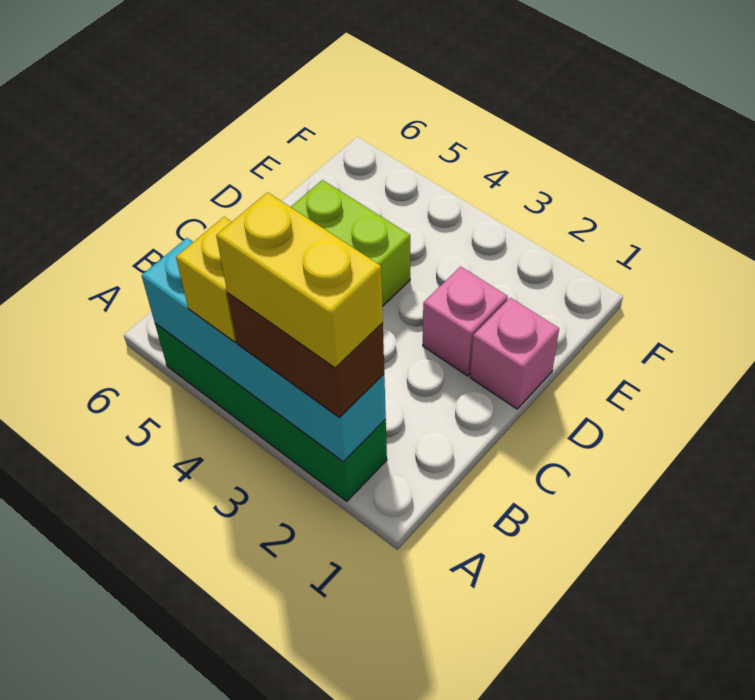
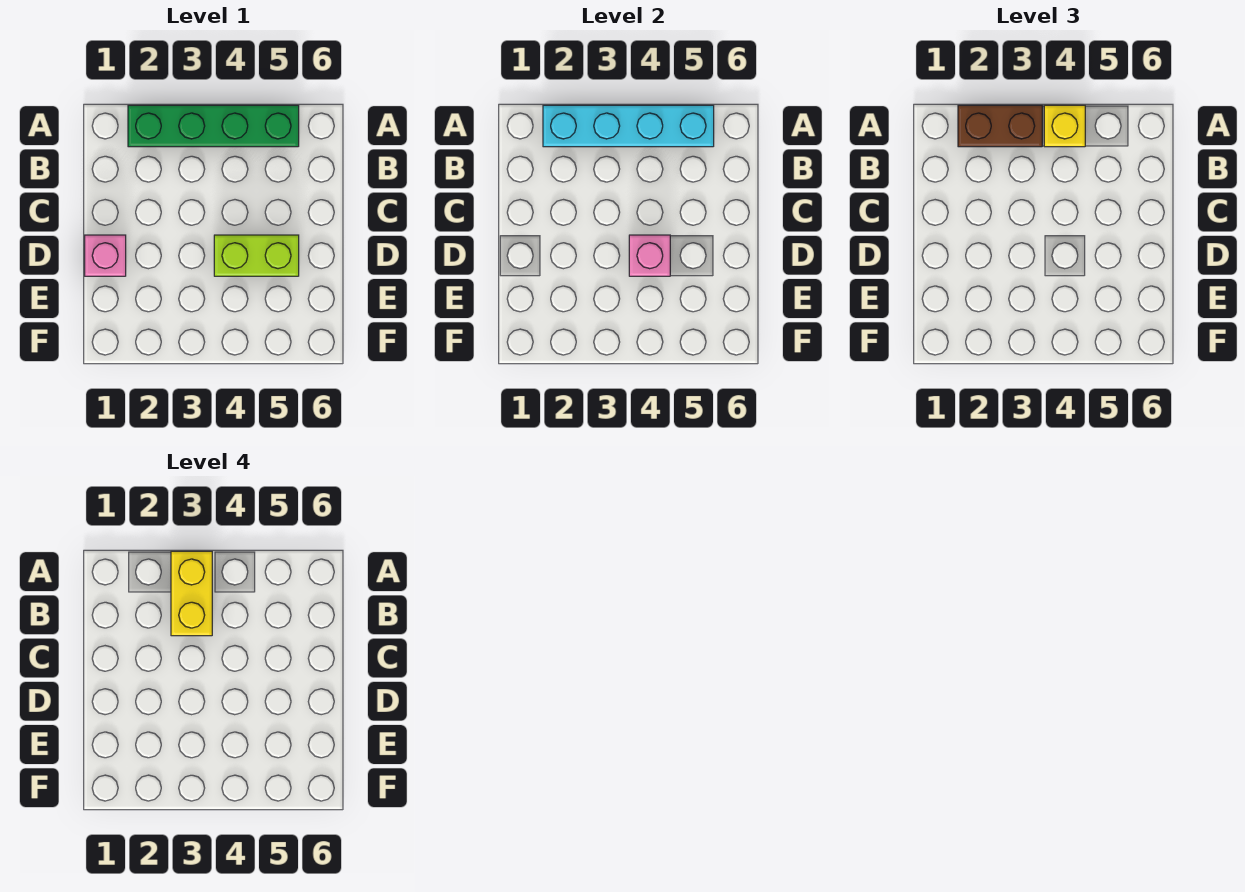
yellow brick A2:A3 level 4 -> yellow brick A3:B3 level 4
pink brick D2 level 1 -> pink brick D4 level 2

